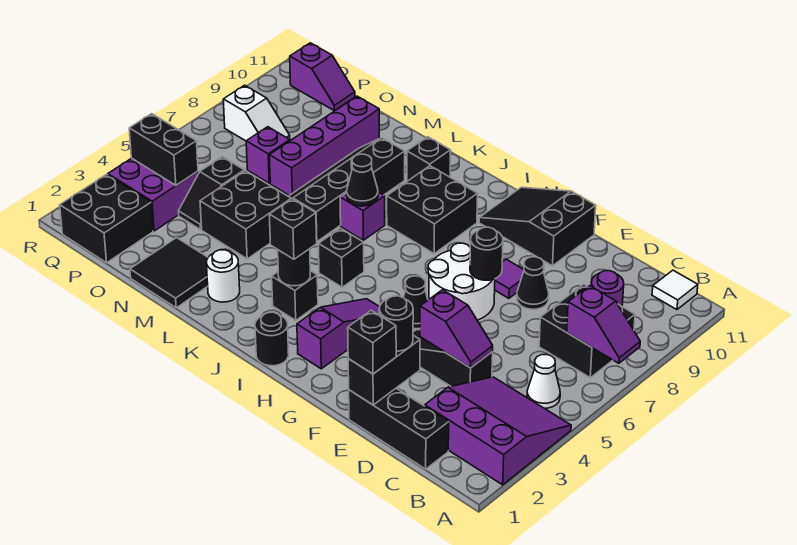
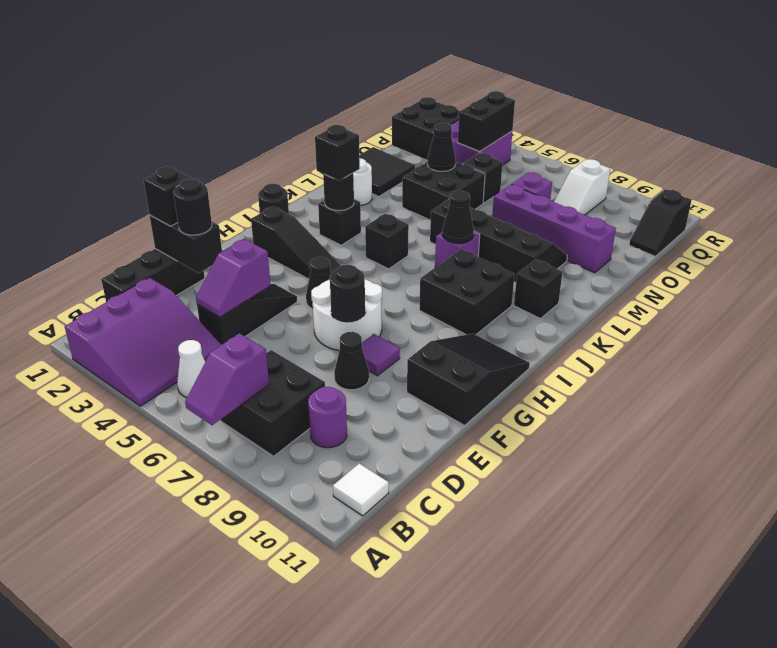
purple slope H2:H4 level 1 top 2 -> black slope H2:H4 level 1 top 2
none -> black cone N4 level 2
purple slope P11:Q11 level 1 top Q -> black slope P11:Q11 level 1 top Q

